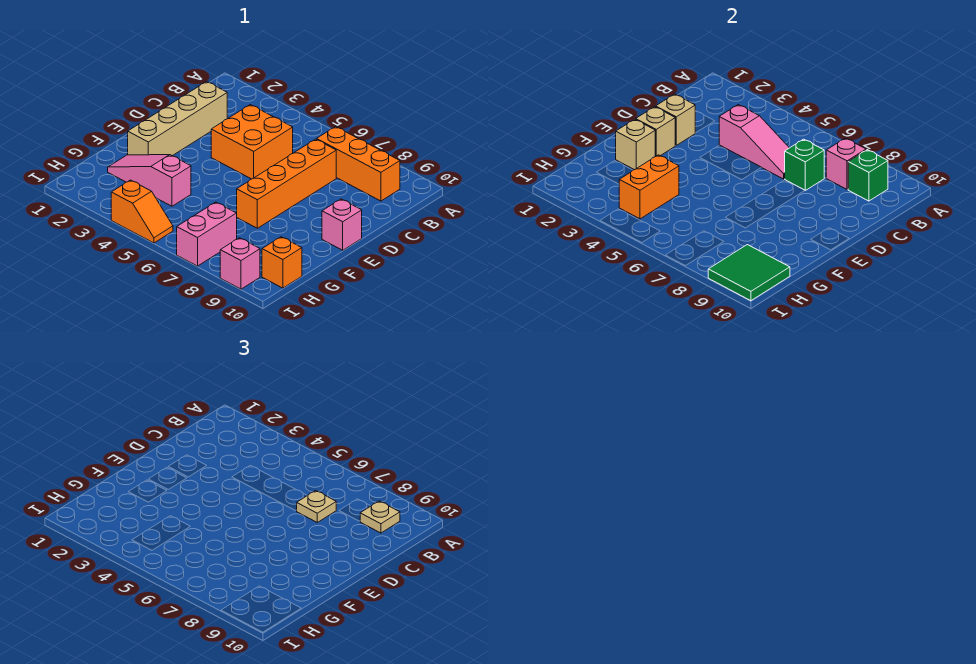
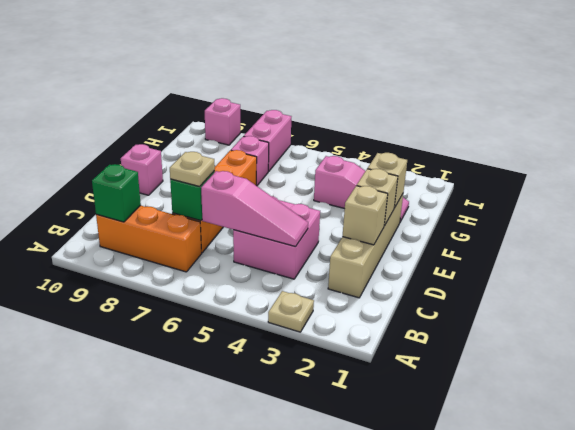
pink brick B8 level 2 -> pink brick G7 level 1
tan plate B9 level 3 -> tan plate A3 level 1
orange brick C4:D5 level 1 -> pink brick C4:D5 level 1
pink slope C4:C6 level 2 top 4 -> pink slope C4:C6 level 2 top 6
orange brick G4:H4 level 2 -> none
green tile H9:I10 level 2 -> none
orange brick H10 level 1 -> none
orange slope I4:I5 level 1 top 4 -> none

